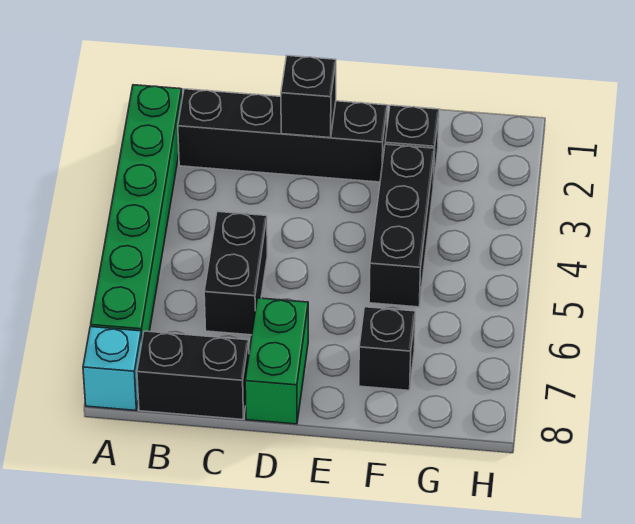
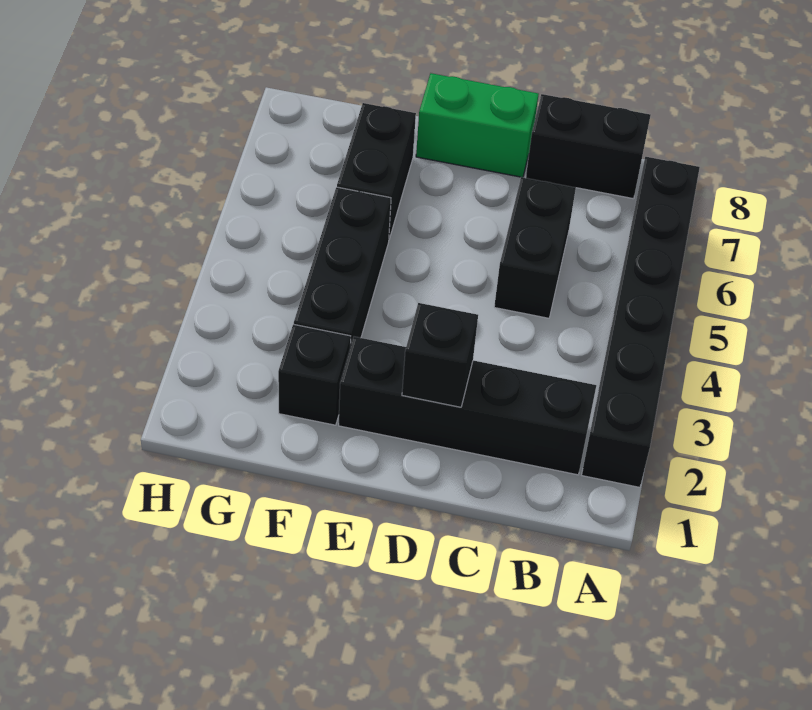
green brick A2:A7 level 1 -> black brick A2:A7 level 1
cyan brick A8 level 1 -> none
green brick D7:D8 level 1 -> green brick D8:E8 level 1
black brick F7 level 1 -> black brick F6:F7 level 1

